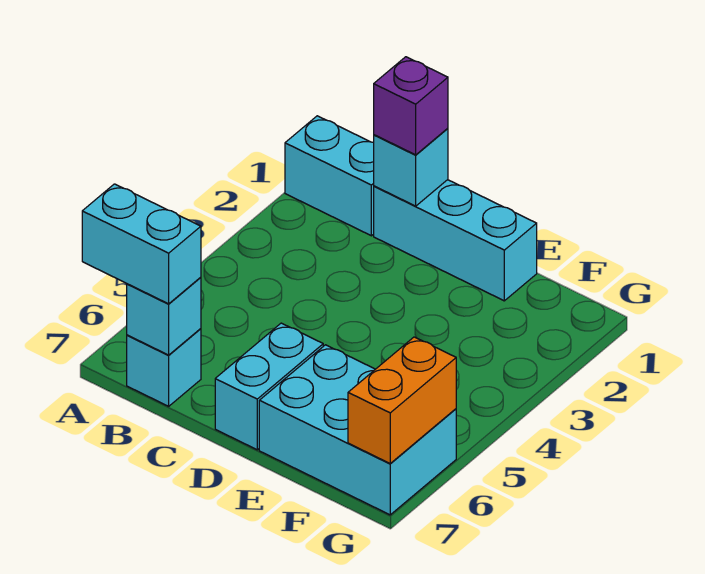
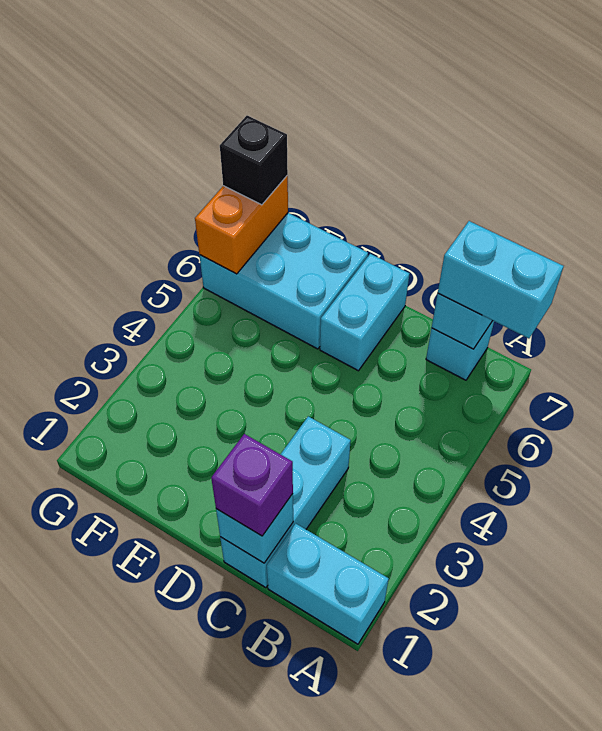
cyan brick C1:E1 level 1 -> cyan brick C1:C3 level 1
none -> black brick G7 level 3

